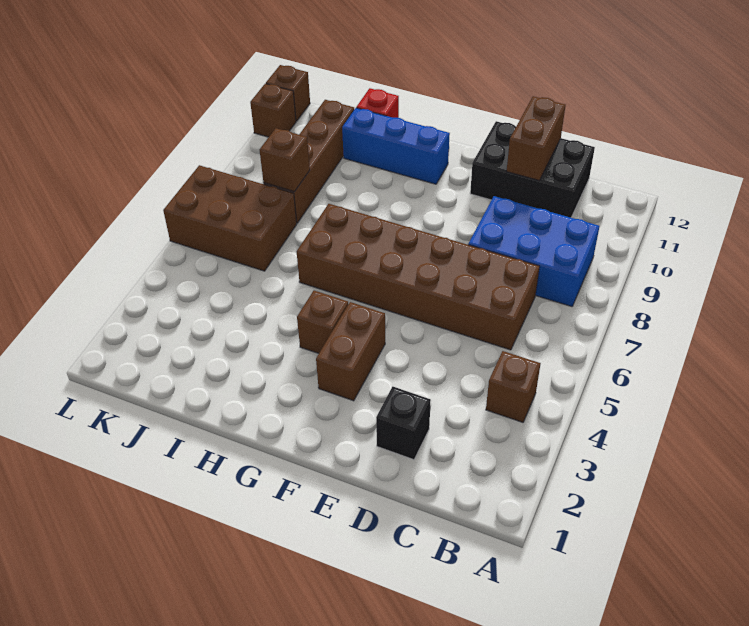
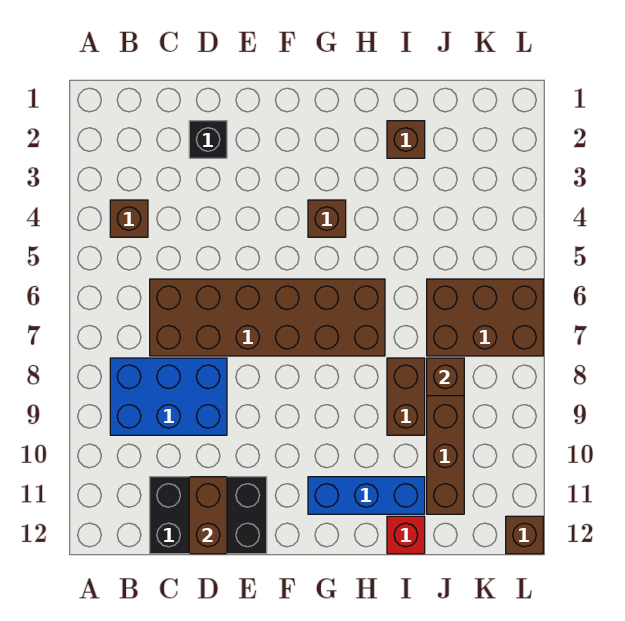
brown brick F3:F4 level 1 -> brown brick I8:I9 level 1
brown brick L11 level 1 -> brown brick I2 level 1

